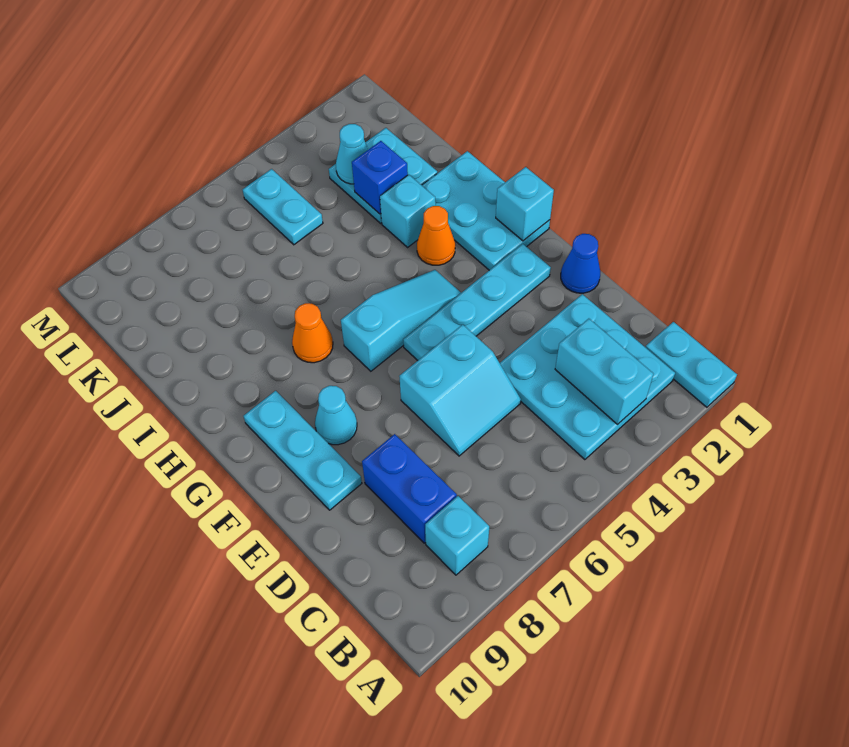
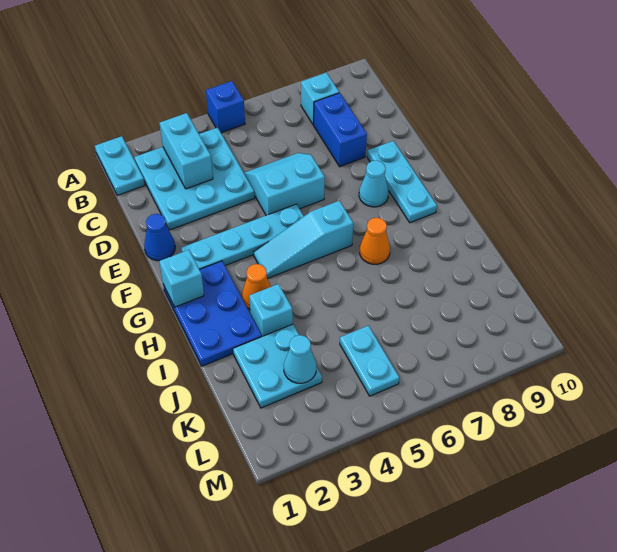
cyan plate G1:I2 level 1 -> blue plate G1:I2 level 1
blue brick J3 level 2 -> blue brick A5 level 1

